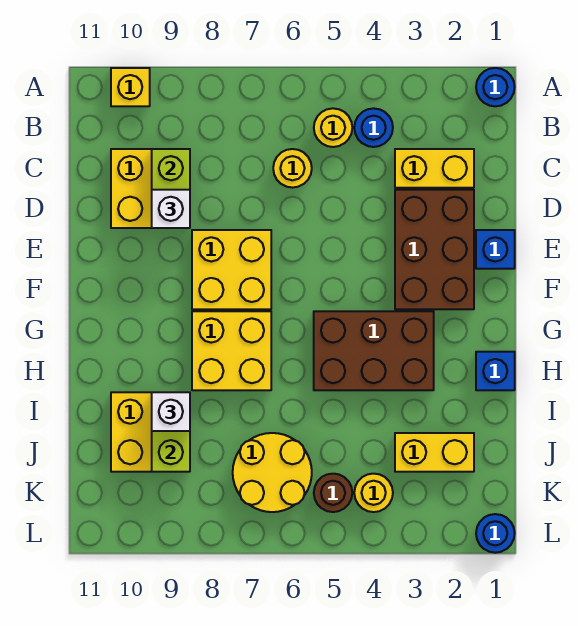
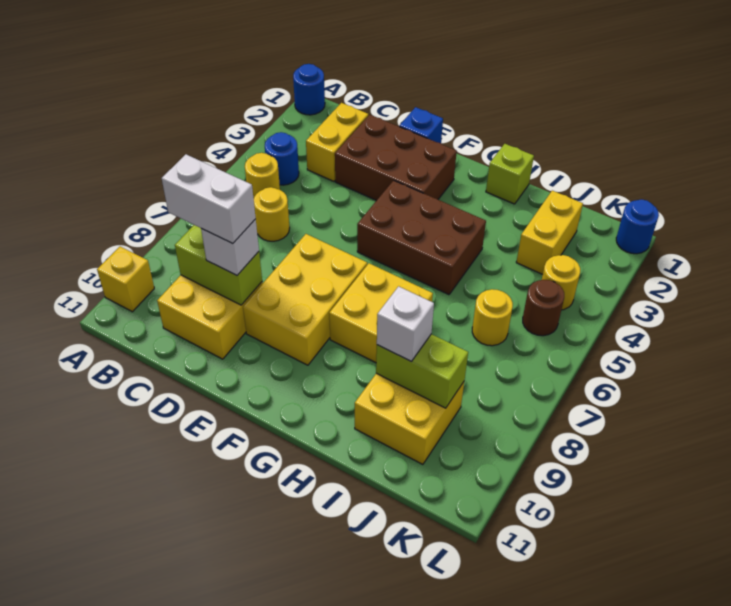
none -> white brick C9:D9 level 4
yellow brick E7:F8 level 1 -> yellow brick E7:F9 level 1
brown brick G3:H5 level 1 -> brown brick F4:H5 level 1
blue brick H1 level 1 -> lime brick H1 level 1
yellow round brick J6:K7 level 1 -> yellow round brick J6 level 1

